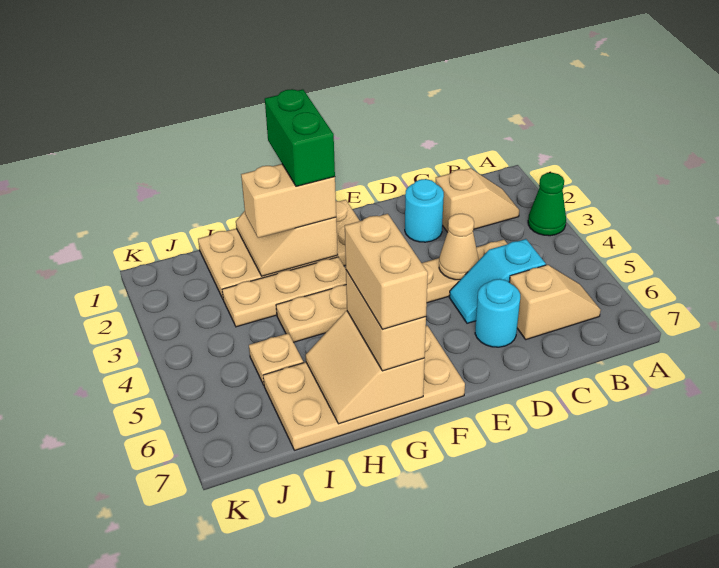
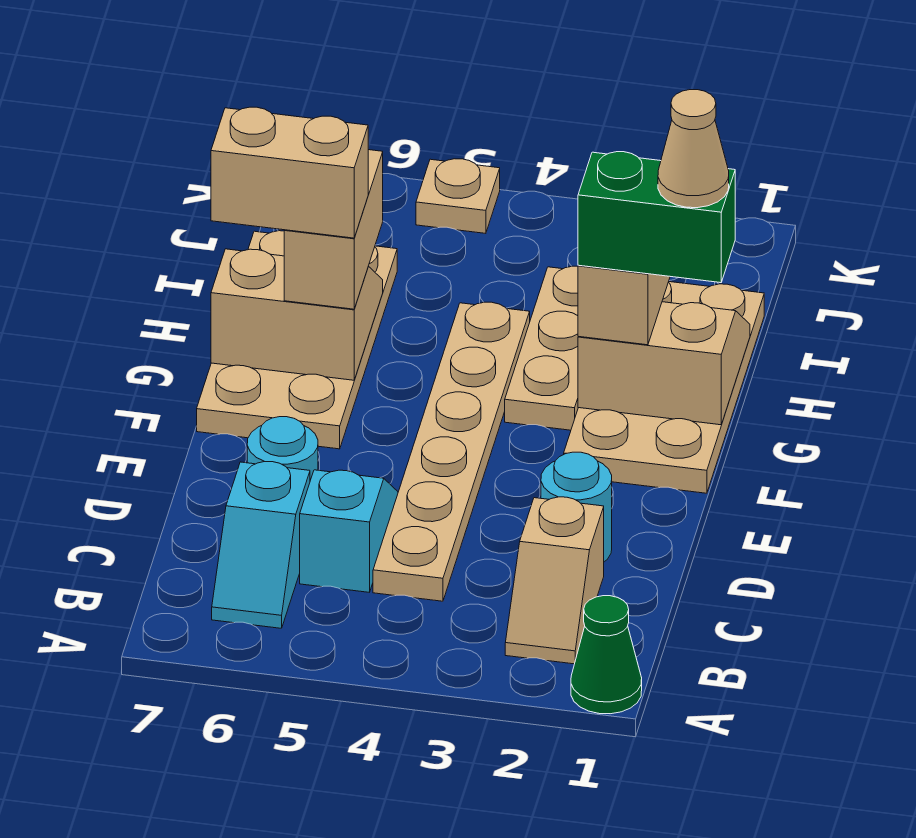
green cone A3 level 1 -> green cone A1 level 1
tan slope B6:C6 level 1 top C -> cyan slope B6:C6 level 1 top C
tan cone D4 level 2 -> tan cone G1 level 5
tan brick G6:G7 level 3 -> tan brick G6:H6 level 3
tan plate I5 level 1 -> tan plate K5 level 1

